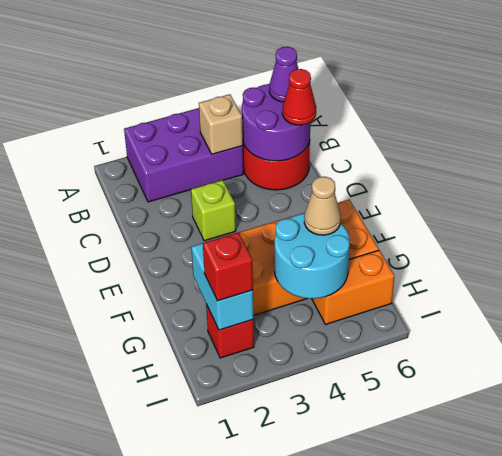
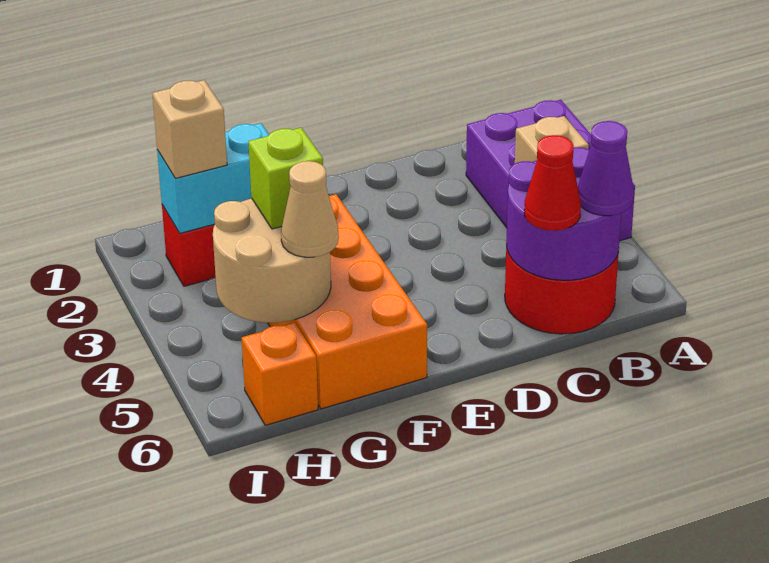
lime brick D3 level 1 -> lime brick G4 level 3
cyan round brick G4:H5 level 2 -> tan round brick G4:H5 level 2
red brick H2 level 3 -> tan brick H2 level 3
orange brick H5:H6 level 1 -> orange brick H6 level 1

